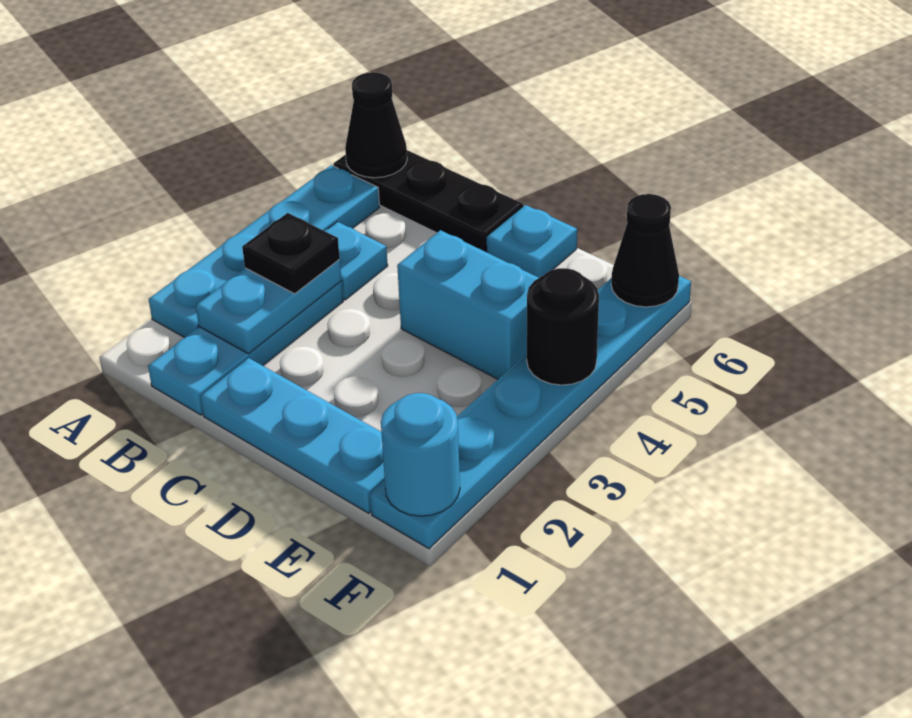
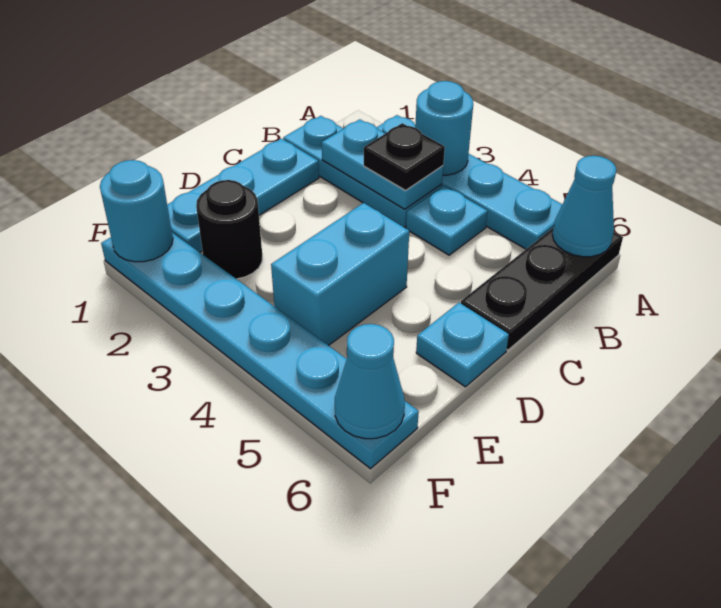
none -> cyan round brick A3 level 2
black cone A6 level 2 -> cyan cone A6 level 2
black round brick F4 level 2 -> black round brick E2 level 1
black cone F6 level 2 -> cyan cone F6 level 2

